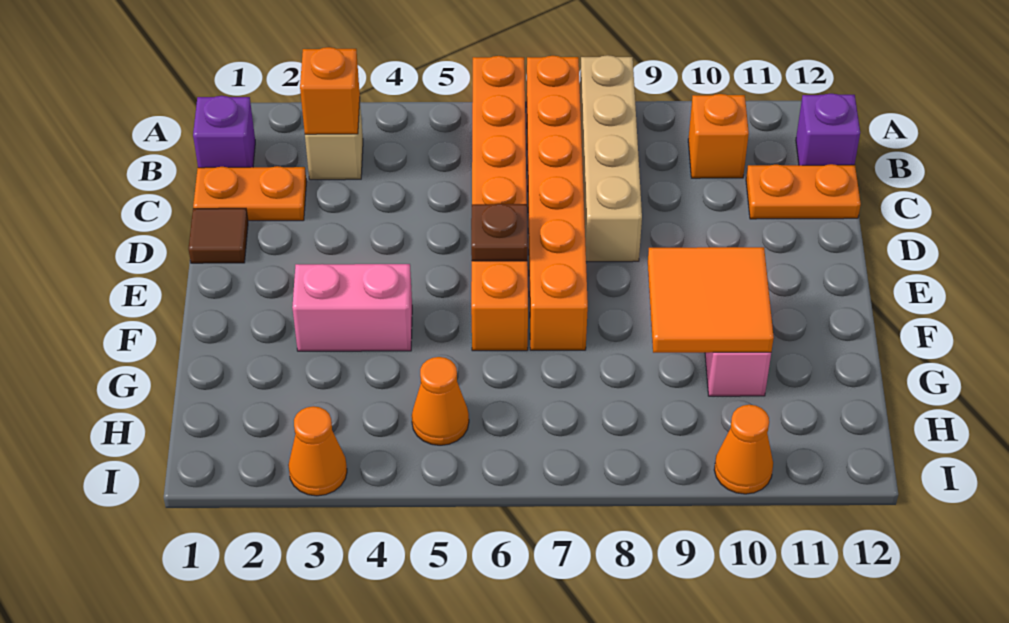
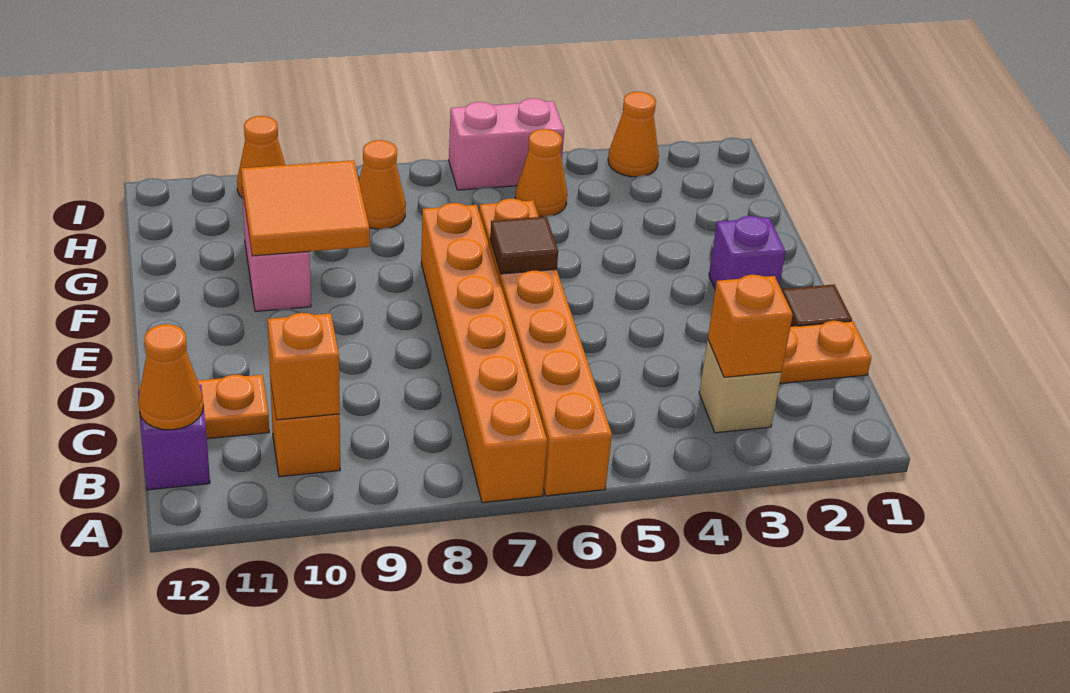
tan brick A8:D8 level 1 -> none
purple brick B1 level 1 -> purple brick E2 level 1
none -> orange brick B10 level 2
none -> orange cone B12 level 2
brown plate E6 level 2 -> brown tile E6 level 2
pink brick F3:F4 level 1 -> pink brick I5:I6 level 1
none -> orange cone H8 level 1

